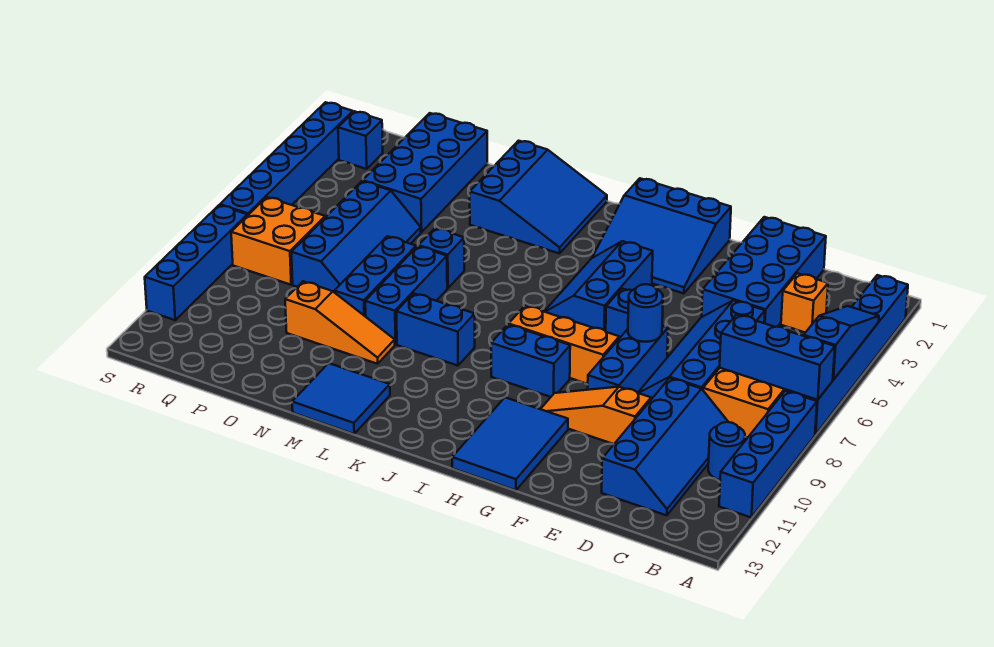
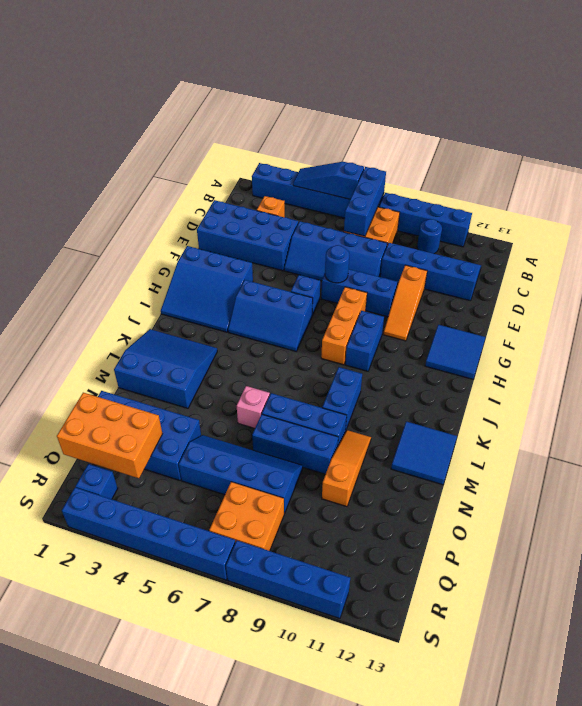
blue slope G1:I3 level 1 top 1 -> blue slope G1:I3 level 1 top G
blue tile G11:H13 level 1 -> blue tile G12:H13 level 1
blue brick M6 level 1 -> pink brick M6 level 1
none -> orange brick P1:Q3 level 2

